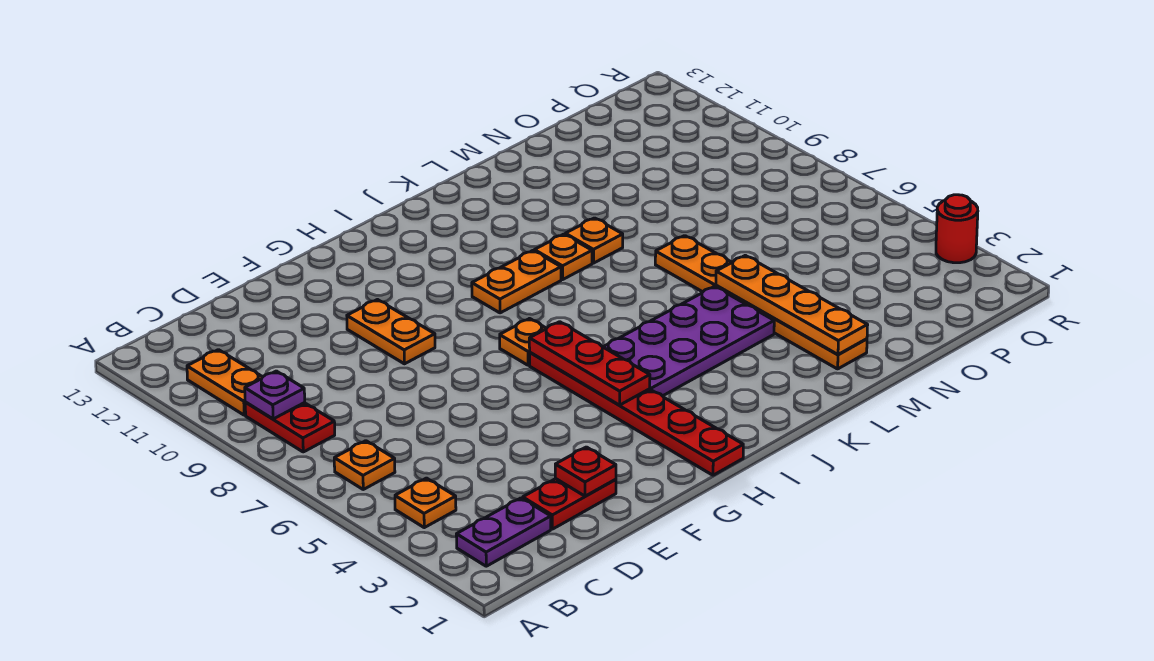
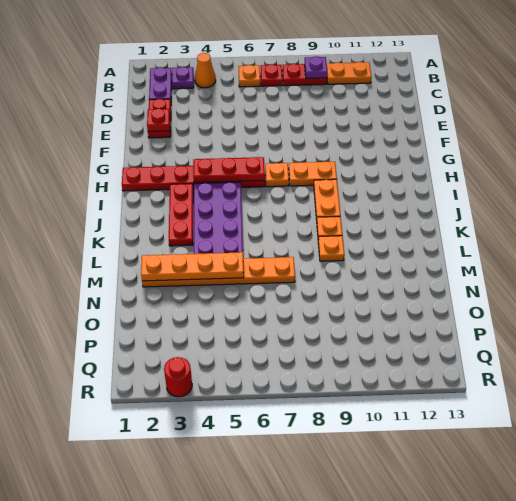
none -> purple plate B3 level 1
orange plate B4 level 1 -> orange cone B4 level 1
none -> red plate B7 level 1
orange plate F9:F10 level 1 -> orange plate H8:H9 level 1
none -> red plate I3:K3 level 1

